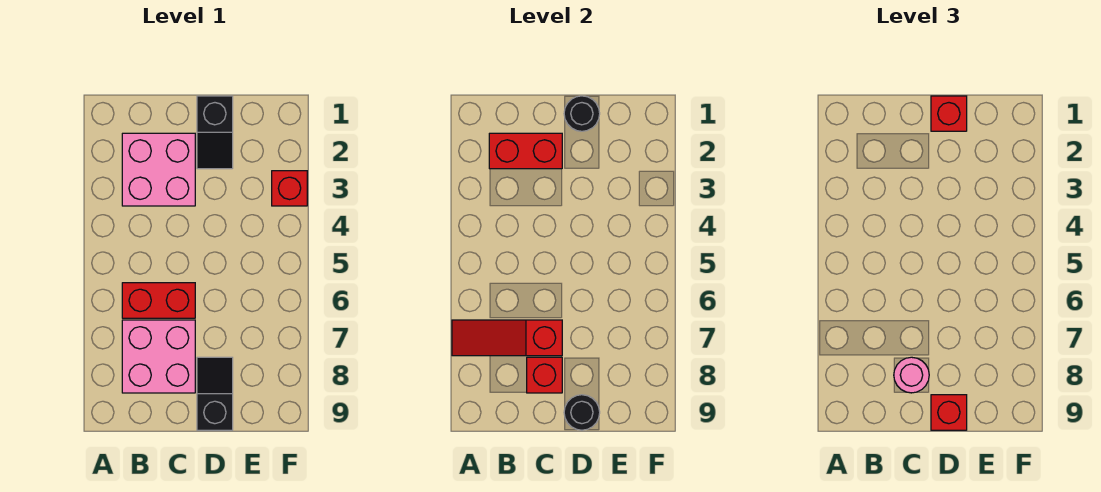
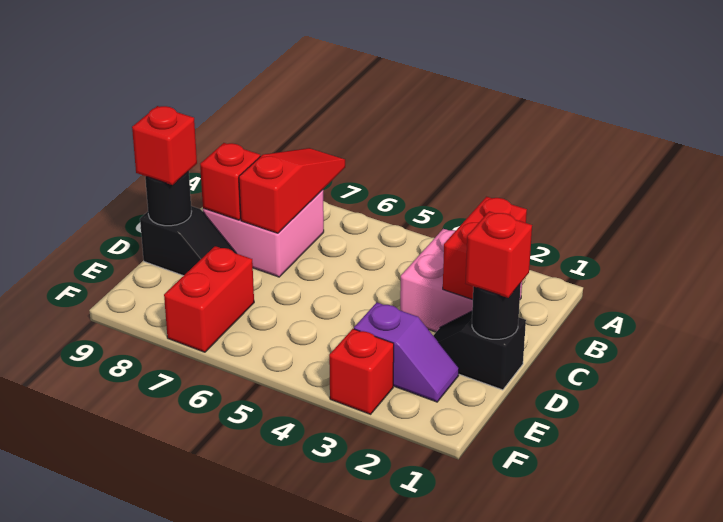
red brick B6:C6 level 1 -> red brick E7:F7 level 1
pink round brick C8 level 3 -> none
none -> purple slope E2:E3 level 1 top 3

